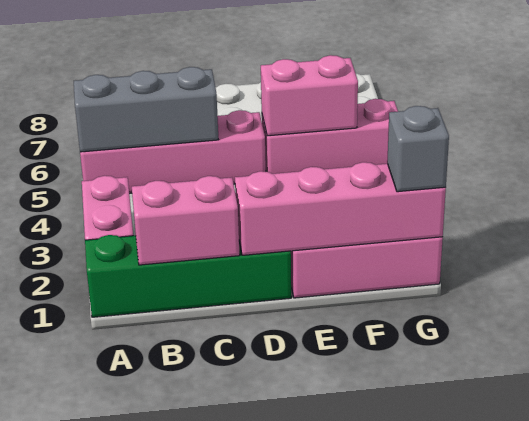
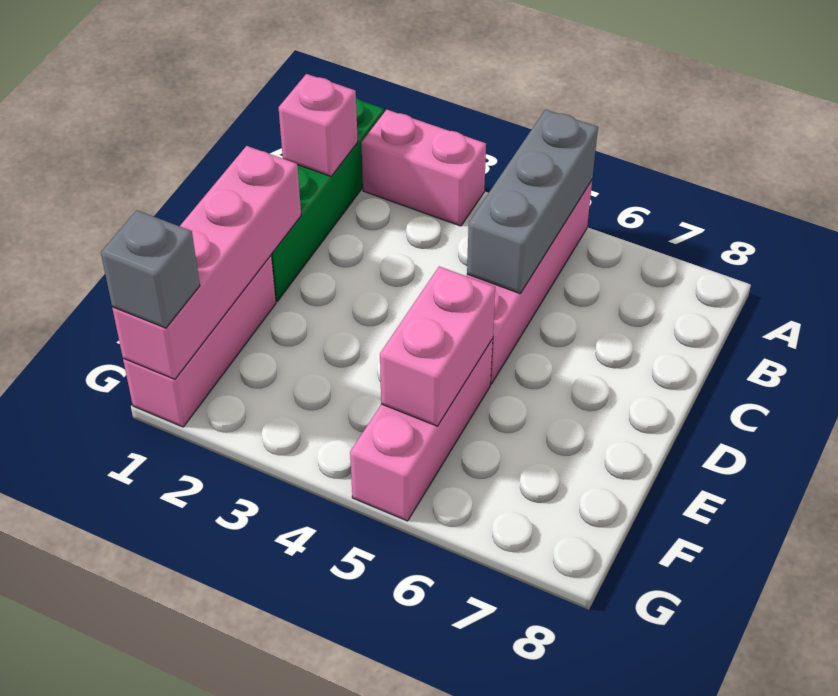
pink brick B1:C1 level 2 -> pink brick B1 level 2

